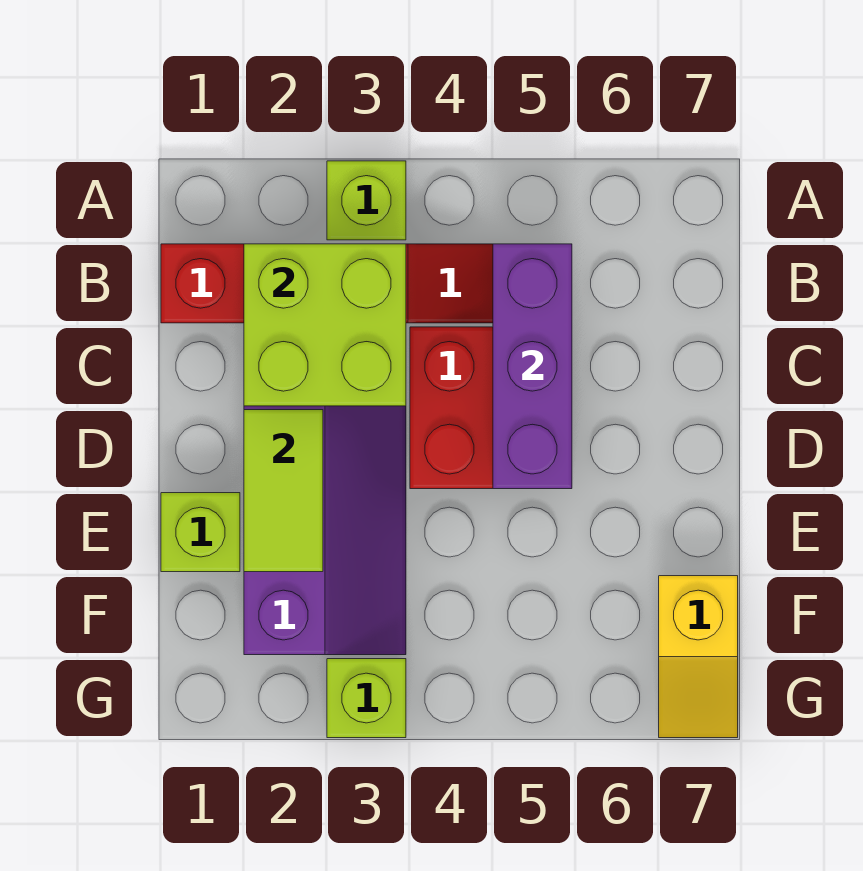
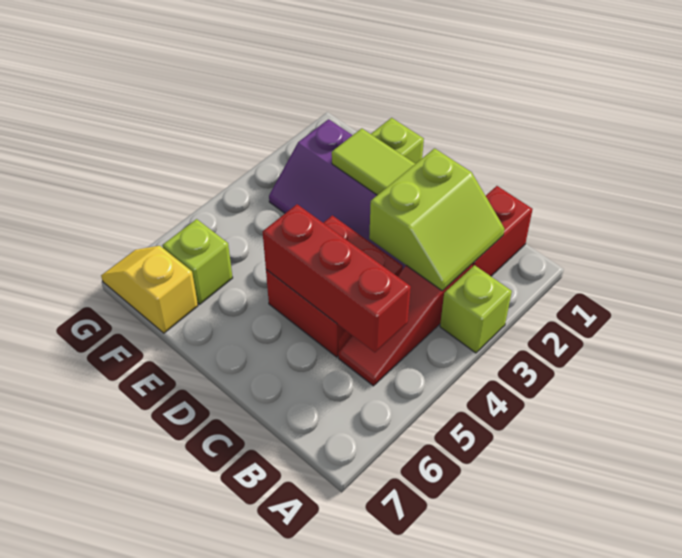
lime brick B2:C3 level 2 -> lime slope B2:C3 level 2 top C
purple brick B5:D5 level 2 -> red brick B5:D5 level 2
lime brick G3 level 1 -> lime brick F6 level 1

